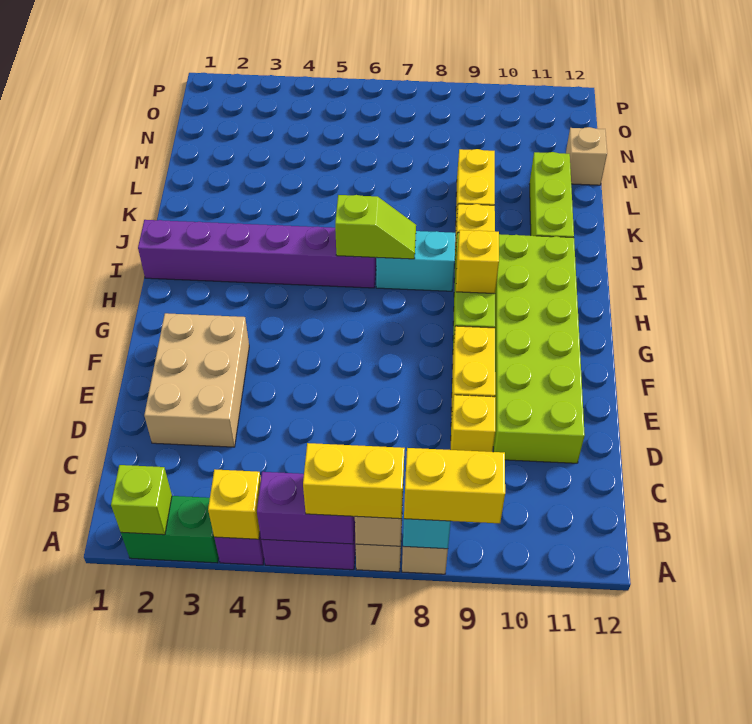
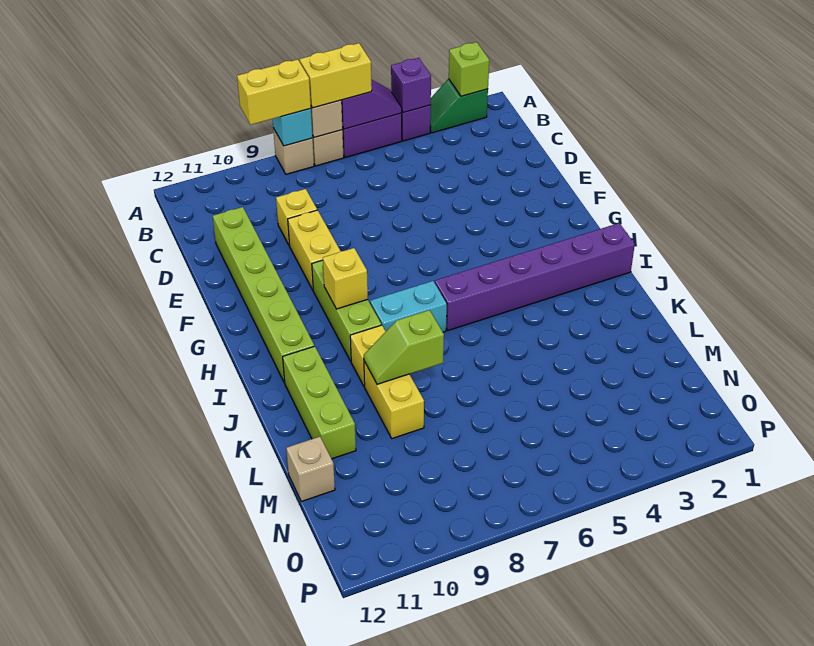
green brick A2:A3 level 1 -> green slope A2:A3 level 1 top 2
yellow brick A4 level 2 -> purple brick A4 level 2
purple brick A5:A6 level 2 -> purple slope A5:A6 level 2 top 6
tan brick D2:F3 level 1 -> none
lime brick D10:I11 level 1 -> lime brick D11:I11 level 1
lime slope I6:I7 level 2 top 6 -> lime slope K8:K9 level 2 top 8

